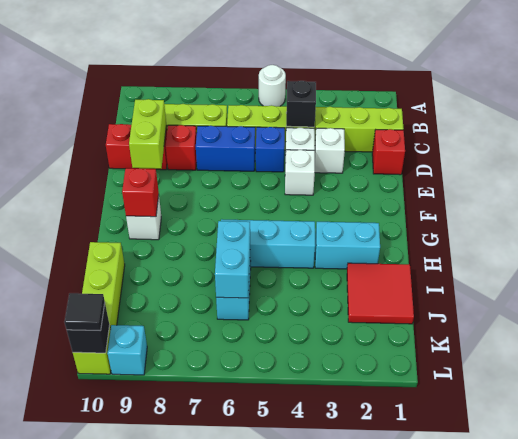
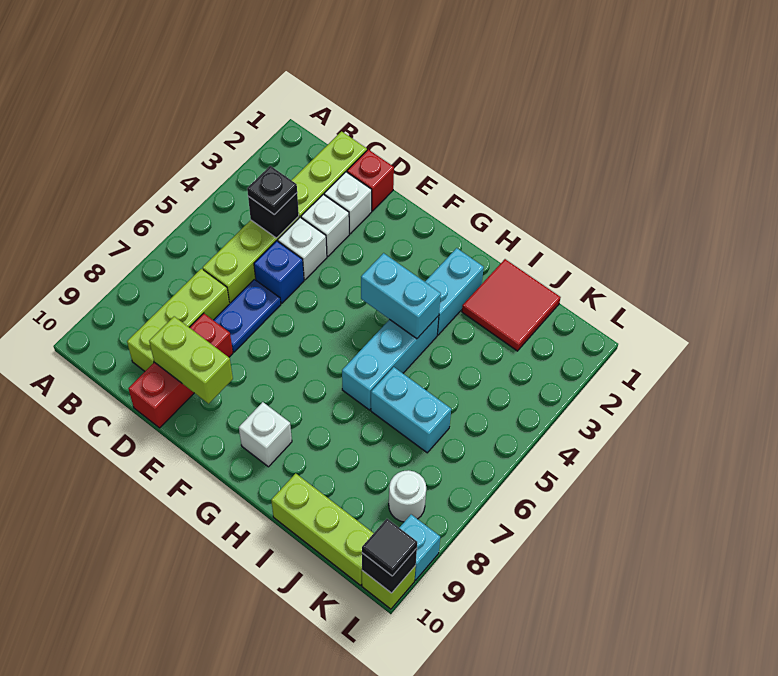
white round brick A5 level 1 -> white round brick K8 level 1
none -> black plate C4 level 3
blue brick D6:D7 level 1 -> blue plate D6:D7 level 1
white brick E4 level 1 -> white brick D2 level 1
red brick G9 level 2 -> none
cyan brick I6:J6 level 2 -> cyan brick G4:H4 level 2

